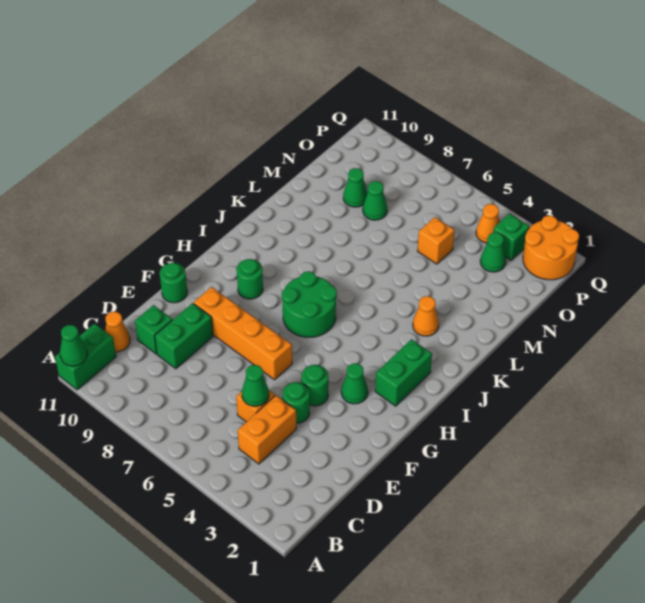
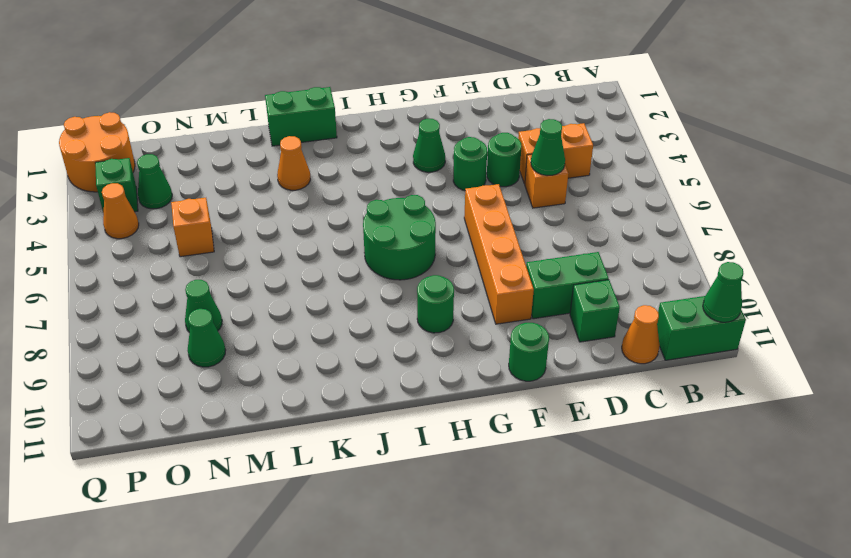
green brick H2:I2 level 1 -> green brick J1:K1 level 1

